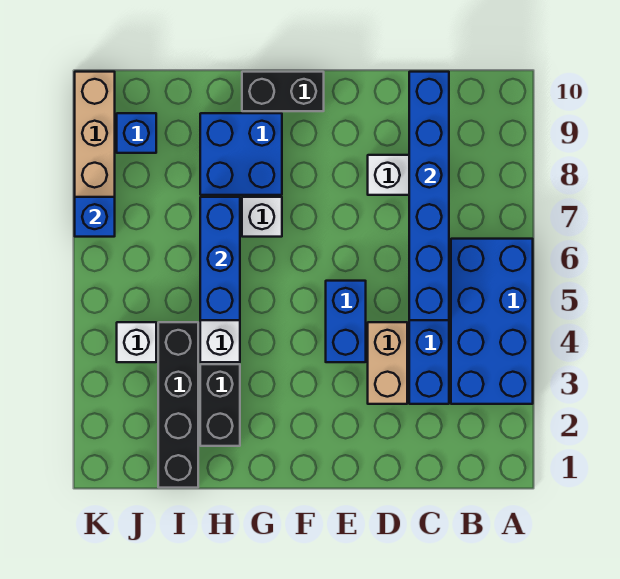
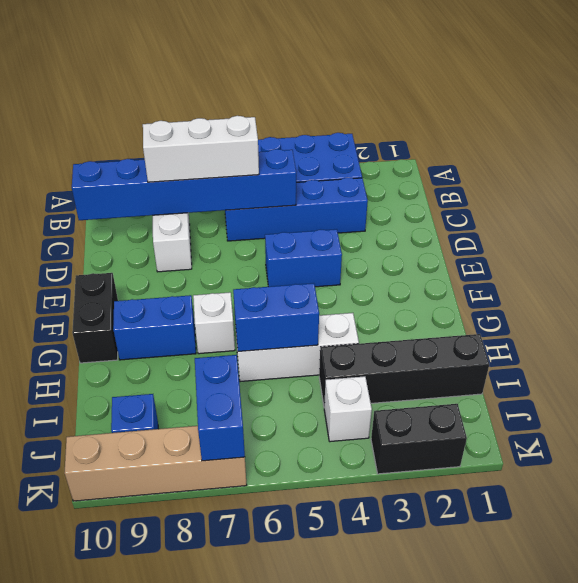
none -> white brick C6:C8 level 3
tan brick D3:D4 level 1 -> none
blue brick G8:H9 level 1 -> blue brick G8:G9 level 1
black brick H2:H3 level 1 -> black brick K2:K3 level 1
blue brick H5:H7 level 2 -> blue brick H5:H6 level 2
blue brick K7 level 2 -> blue brick J7:K7 level 2

